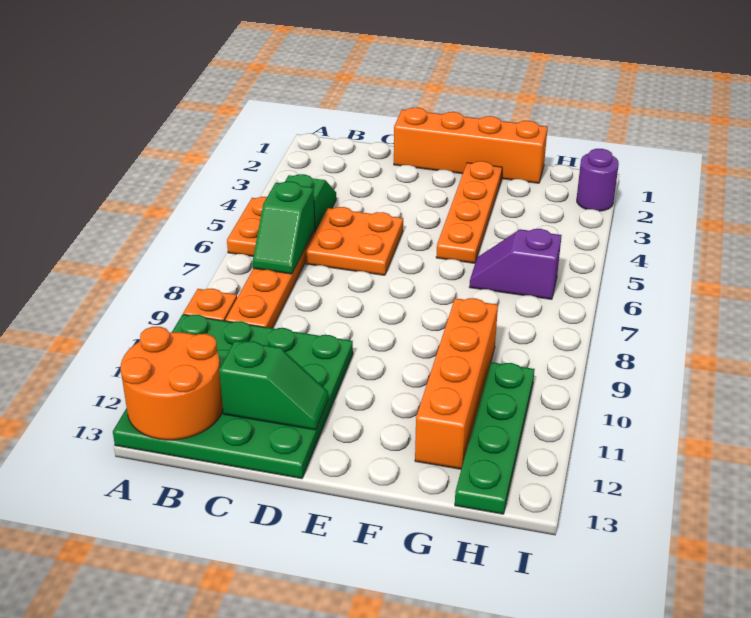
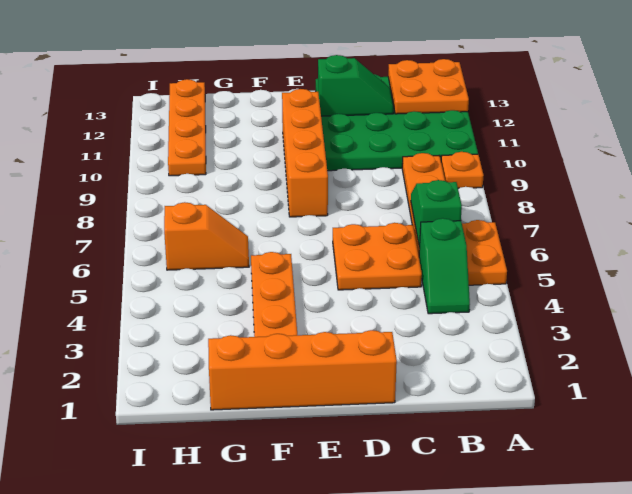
orange round brick A12:B13 level 2 -> orange plate A12:B13 level 2
green slope C12:D12 level 2 top C -> green slope C12:D12 level 2 top D
purple slope G6:H6 level 1 top H -> orange slope G6:H6 level 1 top H
orange brick G9:G12 level 1 -> orange brick E8:E11 level 1
green plate H10:H13 level 1 -> orange plate H10:H13 level 1
purple round brick I2 level 1 -> none

